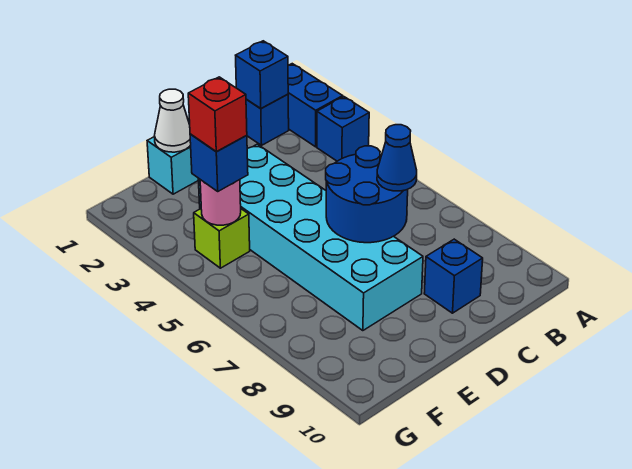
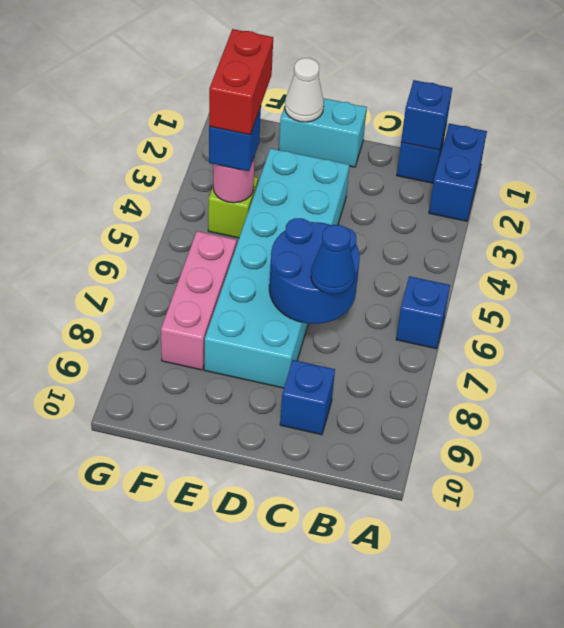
blue brick A3 level 1 -> blue brick A6 level 1
red brick F4 level 4 -> red brick F3:F4 level 4
none -> pink brick F6:F8 level 1

